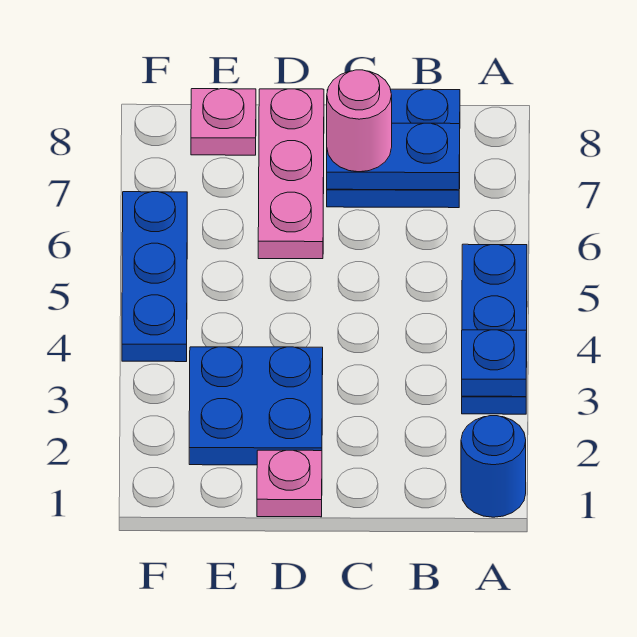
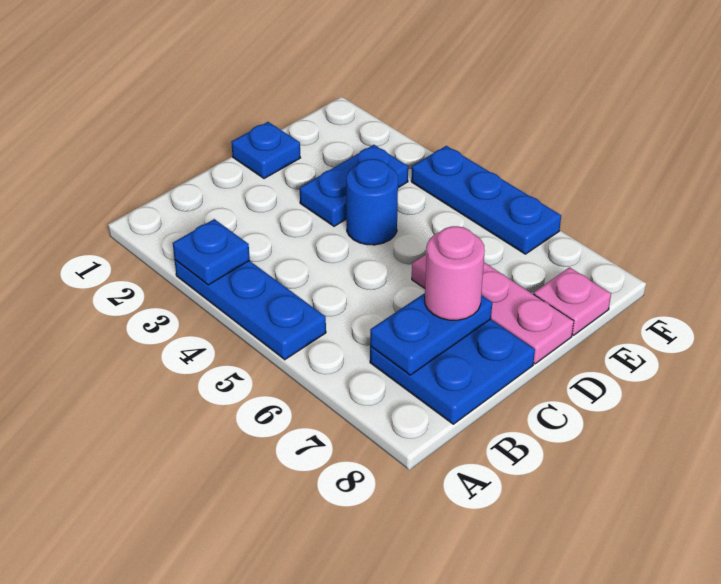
blue round brick A1 level 1 -> blue round brick D4 level 1
pink plate D1 level 1 -> blue plate D1 level 1
blue plate D2:E3 level 1 -> blue plate D3:E3 level 1

